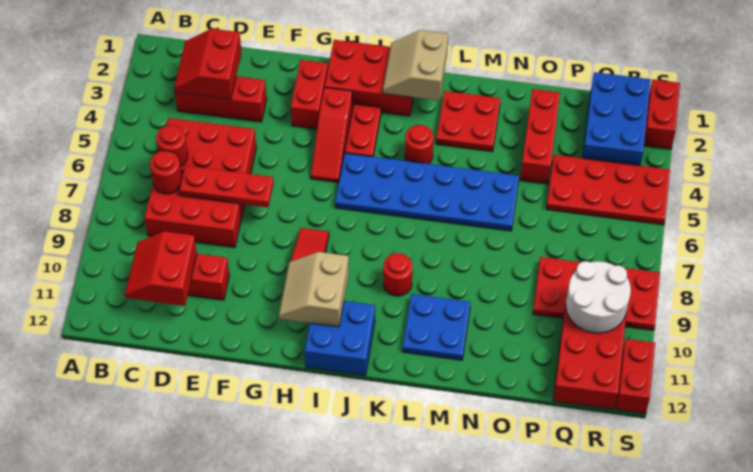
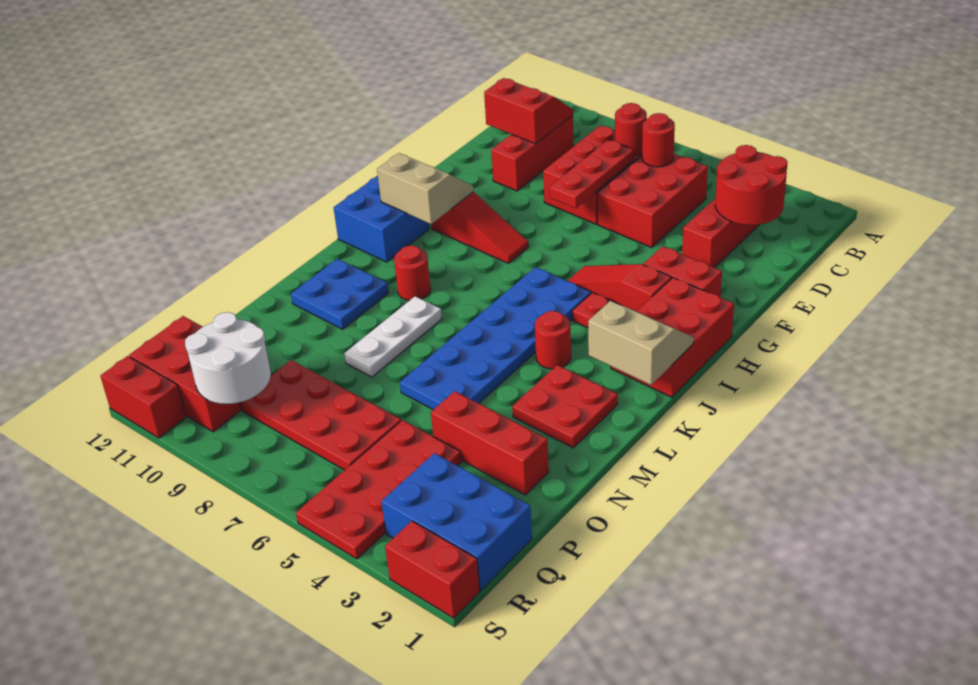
red slope C2:D3 level 2 top D -> red round brick C2:D3 level 2
none -> white plate L8:N8 level 1
red plate P8:S9 level 1 -> red plate P6:Q9 level 1

